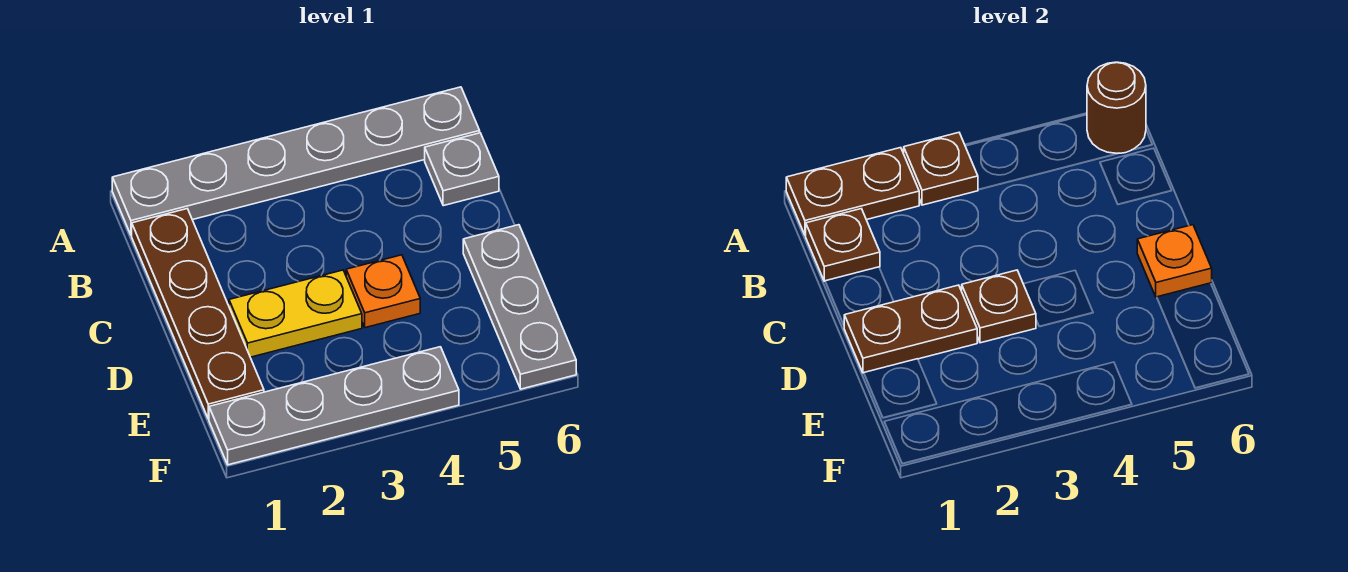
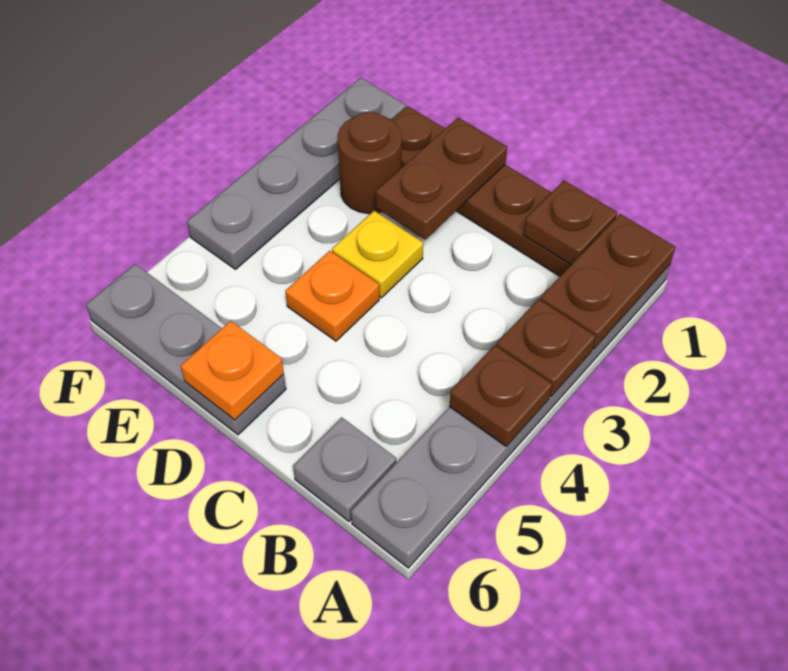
brown round brick A6 level 2 -> brown round brick E2 level 1
yellow plate D2:D3 level 1 -> yellow plate D3 level 1
brown plate D3 level 2 -> brown plate A4 level 2

